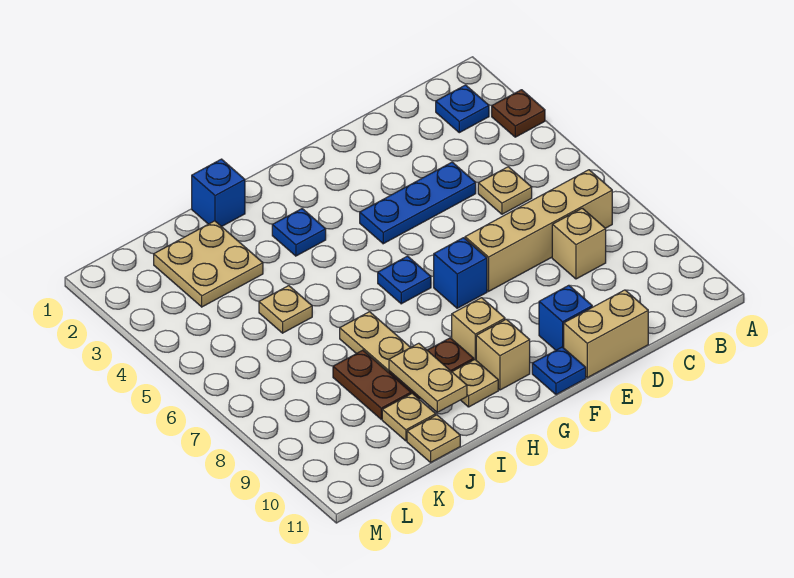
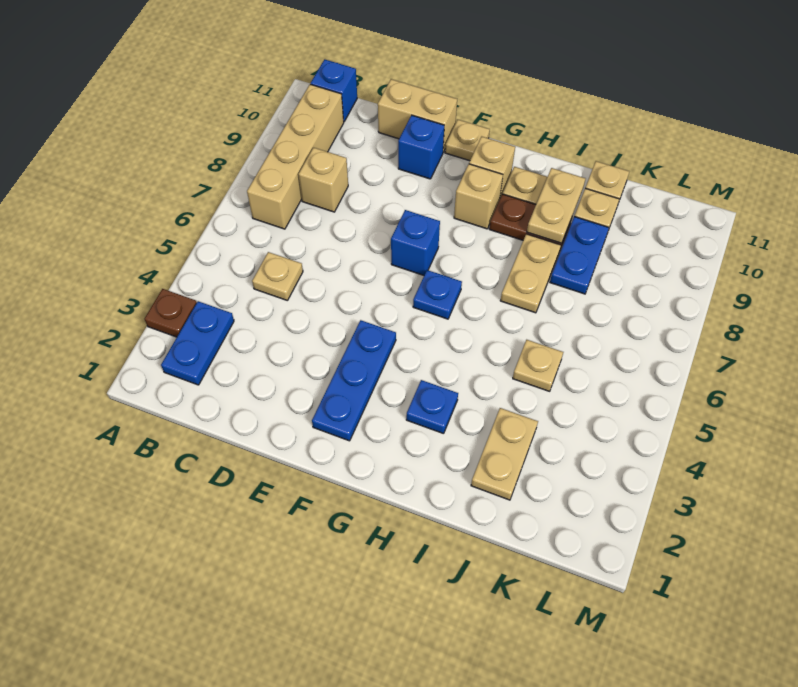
blue plate B2 level 1 -> blue plate B2:B3 level 1
tan brick B7:E7 level 1 -> tan brick B7:B10 level 1
blue plate D4:F4 level 1 -> blue plate F2:F4 level 1
blue plate F11 level 1 -> tan plate F11 level 1
blue brick I1 level 1 -> blue brick B11 level 1
tan plate J2:K3 level 1 -> tan plate J2:J3 level 1
brown plate J8:J9 level 1 -> blue plate J8:J9 level 1

